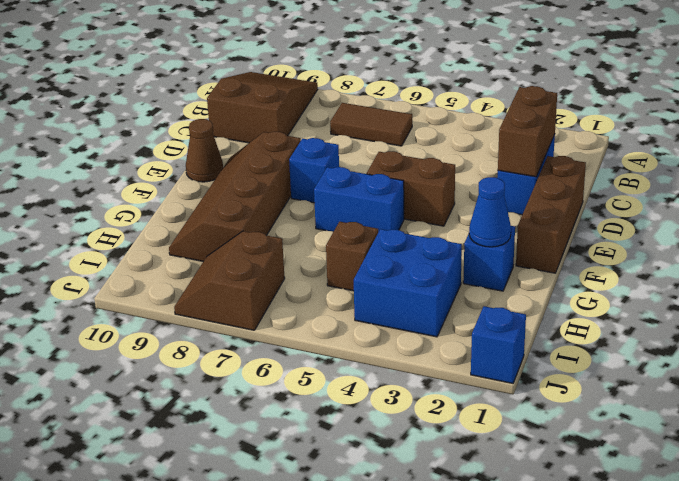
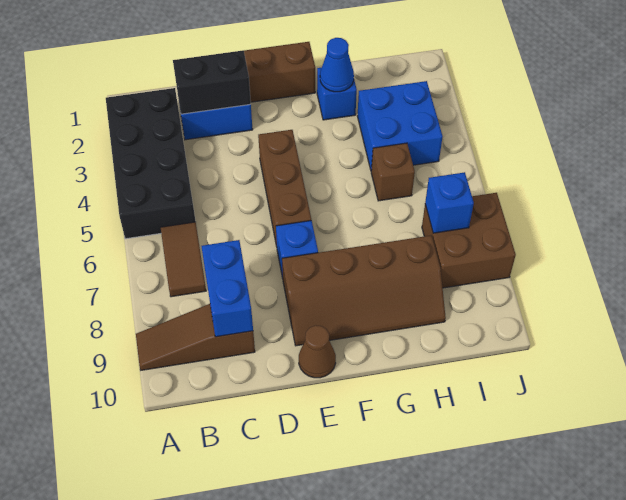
none -> black brick A2:B5 level 1
brown slope A9:C10 level 1 top C -> brown slope A9:C9 level 1 top C
brown brick C2:D2 level 2 -> black brick C2:D2 level 2
brown brick E4:E5 level 1 -> brown brick E4:E6 level 1
blue brick F5:F6 level 1 -> blue brick C8:C9 level 2
brown slope I7:J8 level 1 top 7 -> brown brick I7:J8 level 1
blue brick J1 level 1 -> blue brick I7 level 2

